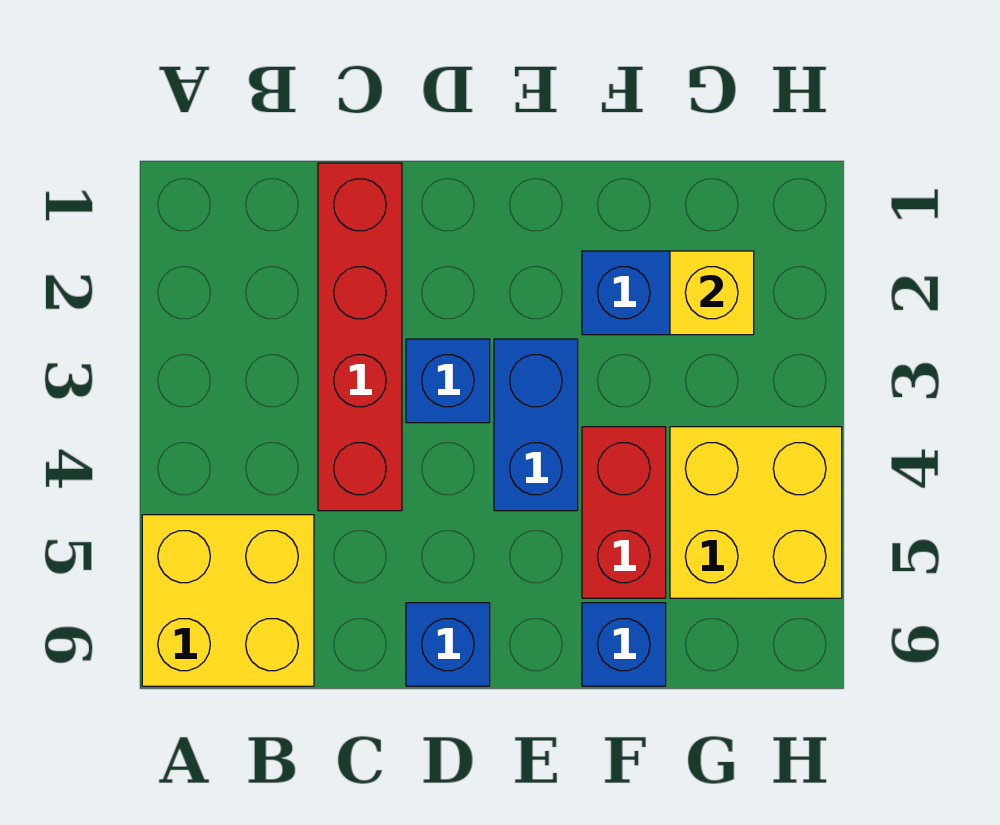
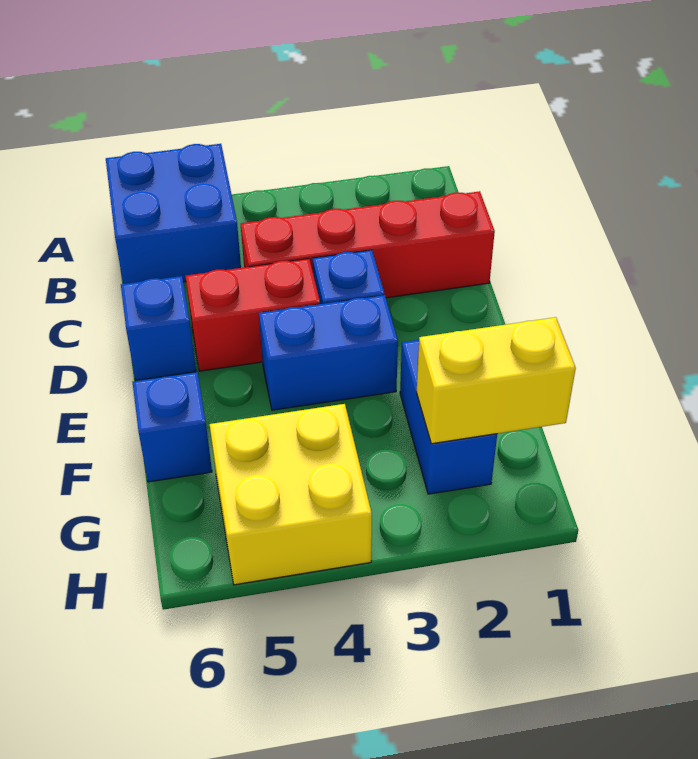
yellow brick A5:B6 level 1 -> blue brick A5:B6 level 1
red brick F4:F5 level 1 -> red brick D4:D5 level 1
yellow brick G2 level 2 -> yellow brick G1:G2 level 2

